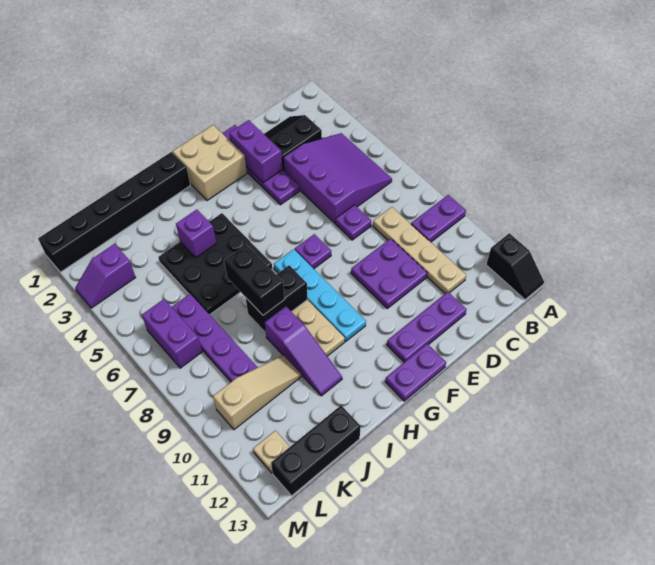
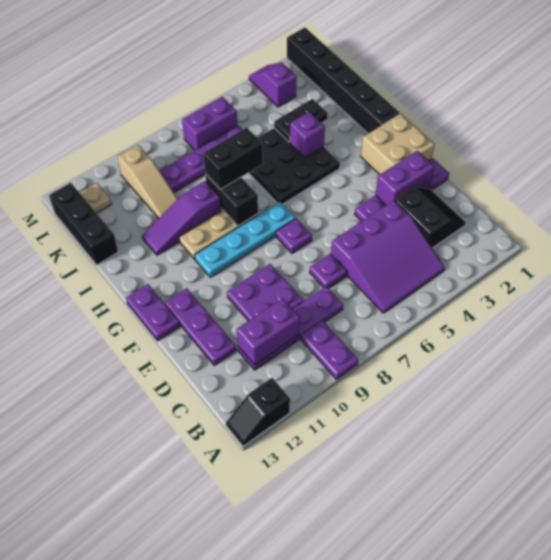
tan plate C8:C11 level 1 -> purple plate C8:C11 level 1
none -> purple brick C10:C11 level 2
none -> black plate J3:J4 level 2

